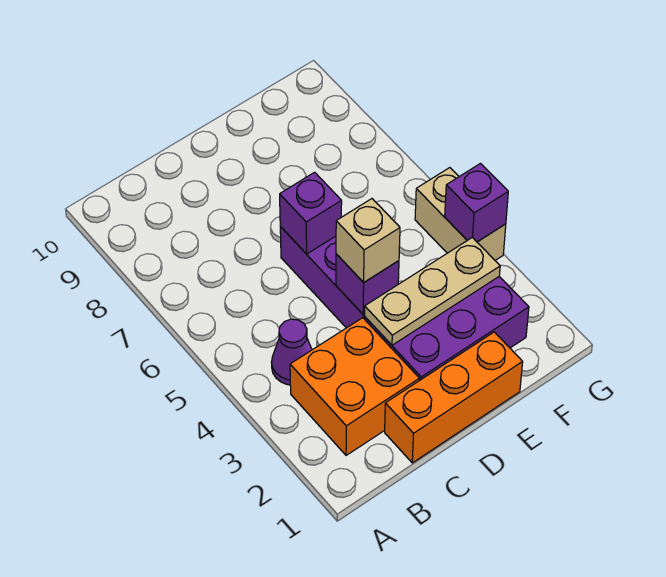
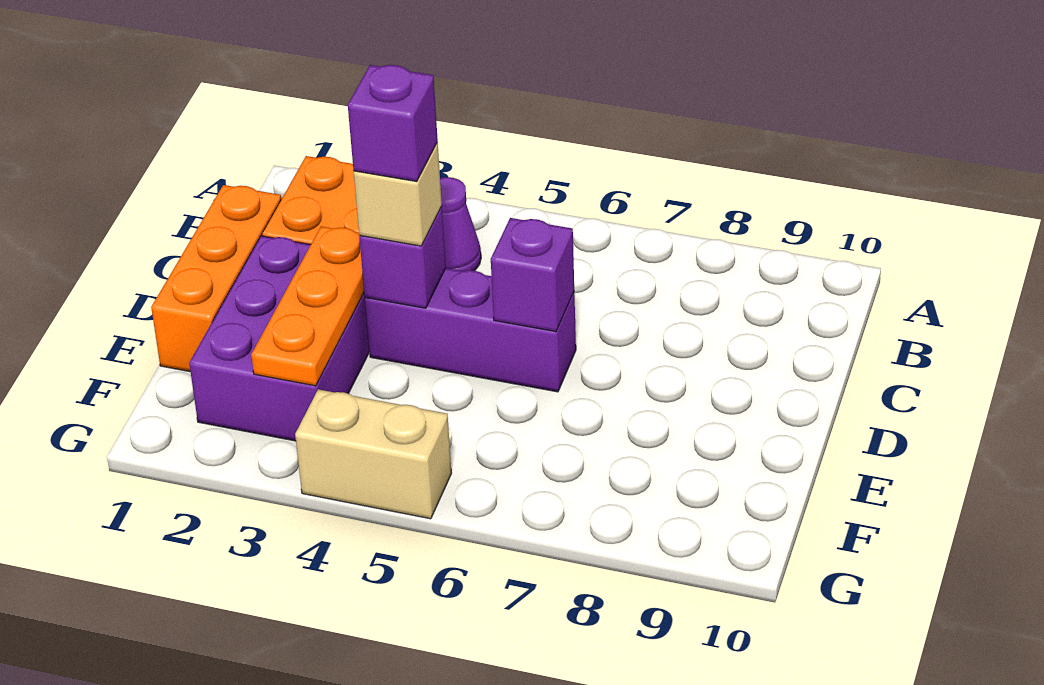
tan plate D3:F3 level 2 -> orange plate D3:F3 level 2
purple brick G4 level 2 -> purple brick D4 level 4

